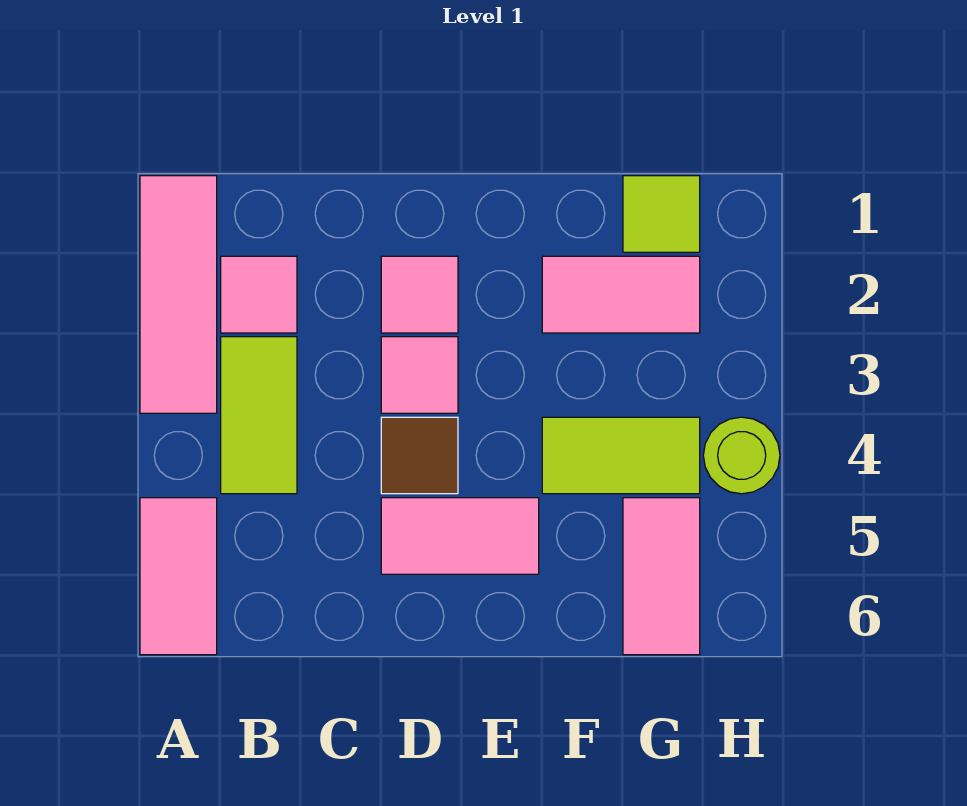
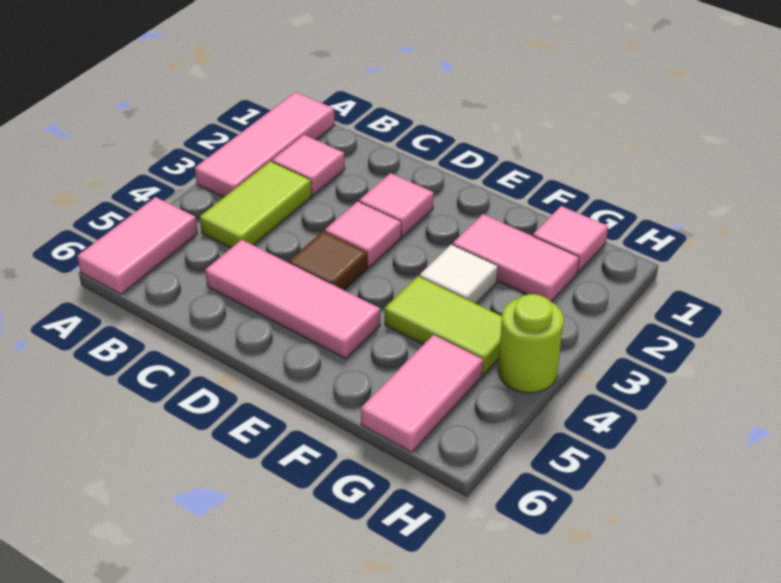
pink tile D5:E5 level 1 -> pink tile C5:E5 level 1
none -> white tile F3 level 1
lime tile G1 level 1 -> pink tile G1 level 1

